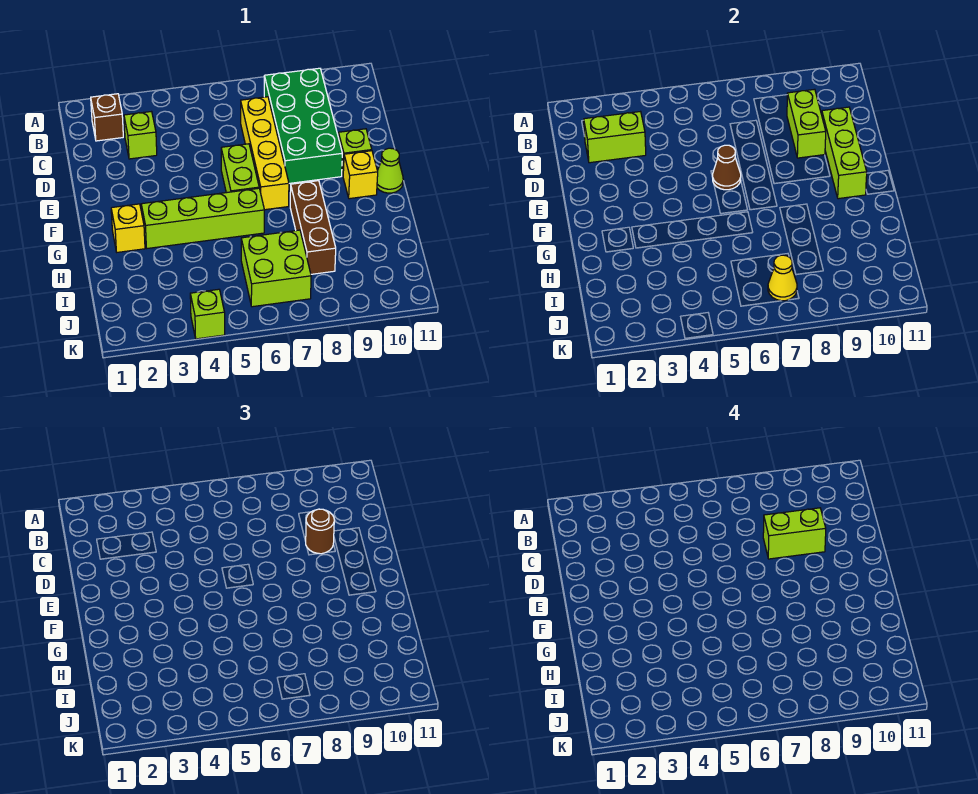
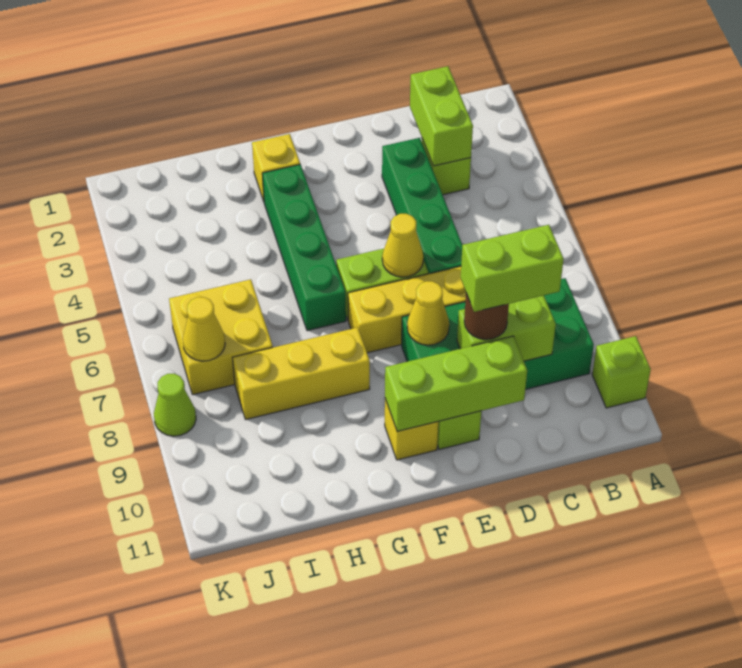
brown brick B2 level 1 -> none
none -> green brick D3:D6 level 1
lime brick D8:D9 level 4 -> lime brick C9:D9 level 4
brown cone E6 level 2 -> yellow cone E6 level 2
none -> yellow cone E8 level 2
lime cone F11 level 1 -> lime cone K8 level 1
lime brick G3:G6 level 1 -> green brick G3:G6 level 1
brown brick G8:I8 level 1 -> yellow brick G8:I8 level 1
lime brick I6:J7 level 1 -> yellow brick I6:J7 level 1
lime brick K4 level 1 -> lime brick A10 level 1

